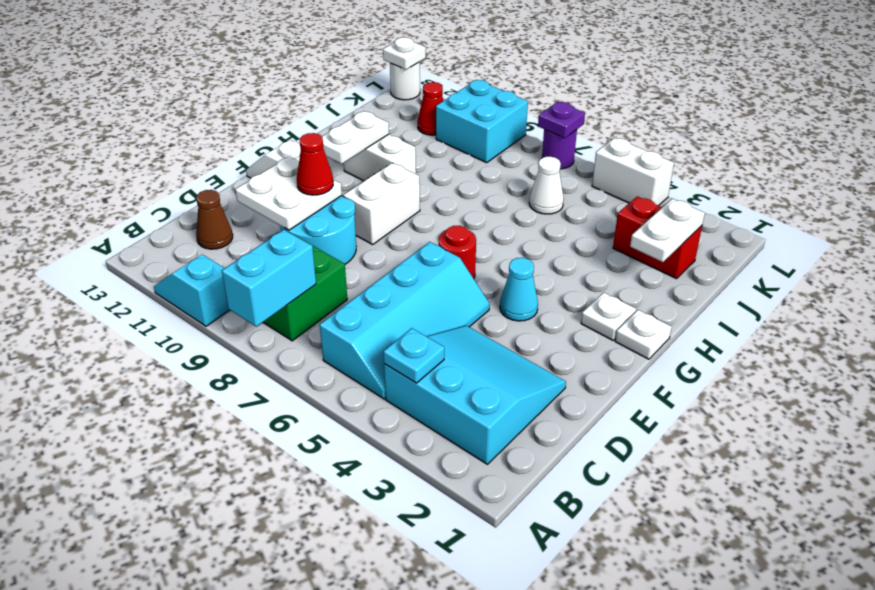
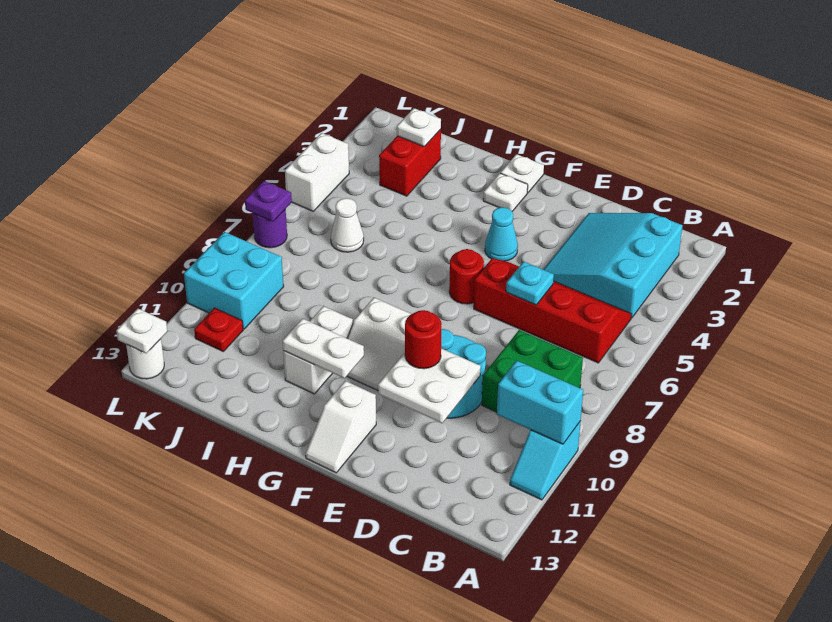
cyan brick A8:B8 level 2 -> cyan brick A10:B10 level 2
cyan plate B4 level 2 -> cyan plate D6 level 2
cyan slope B5:E6 level 1 top 6 -> red slope B5:E6 level 1 top 6
brown cone C12 level 1 -> none
red cone E10 level 3 -> red round brick E10 level 3
white plate I2:J2 level 2 -> white plate J2 level 2
red cone K11 level 1 -> red plate K11 level 1

